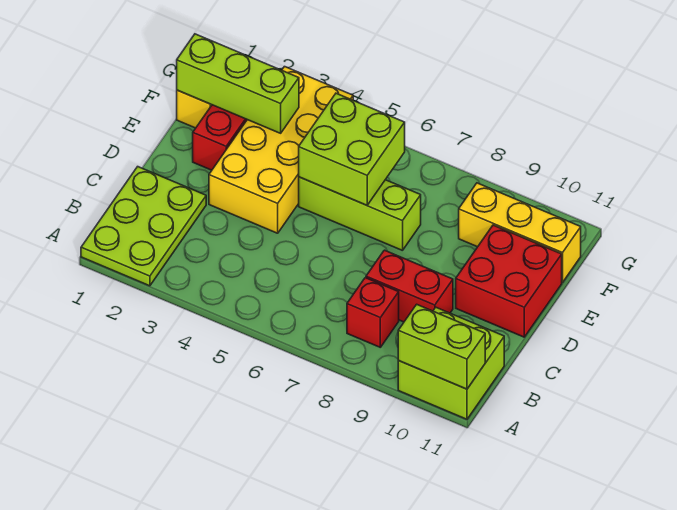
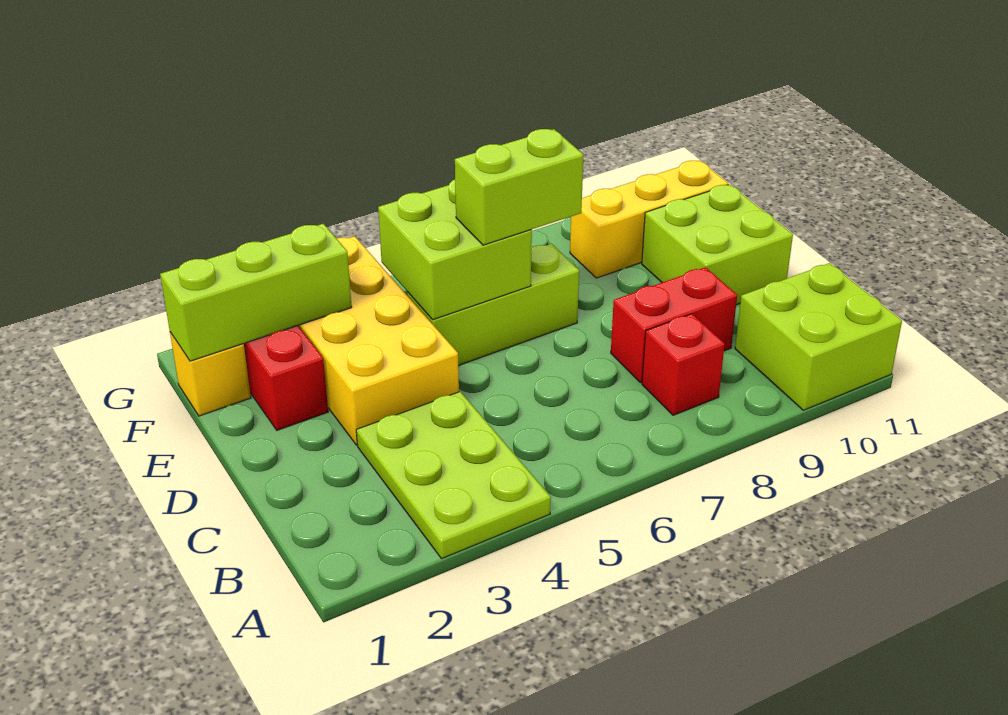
lime plate A1:C2 level 1 -> lime plate A3:C4 level 1
lime brick A10:A11 level 2 -> lime brick E6:E7 level 3
red brick D10:E11 level 1 -> lime brick D10:E11 level 1

